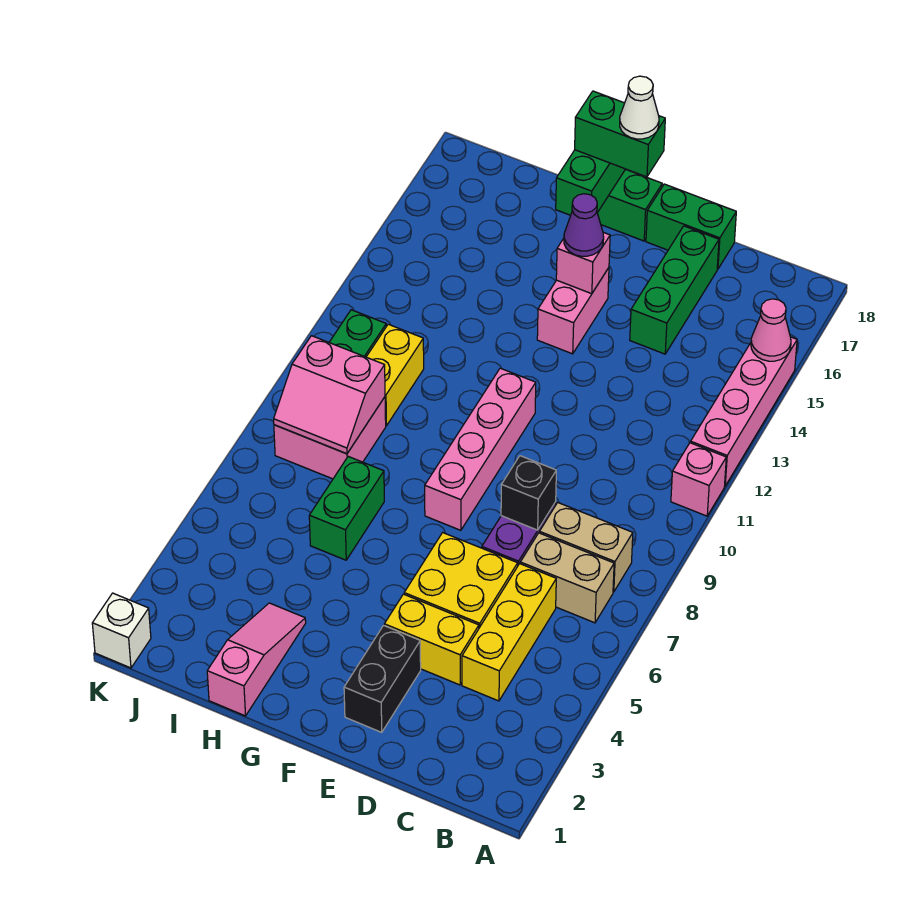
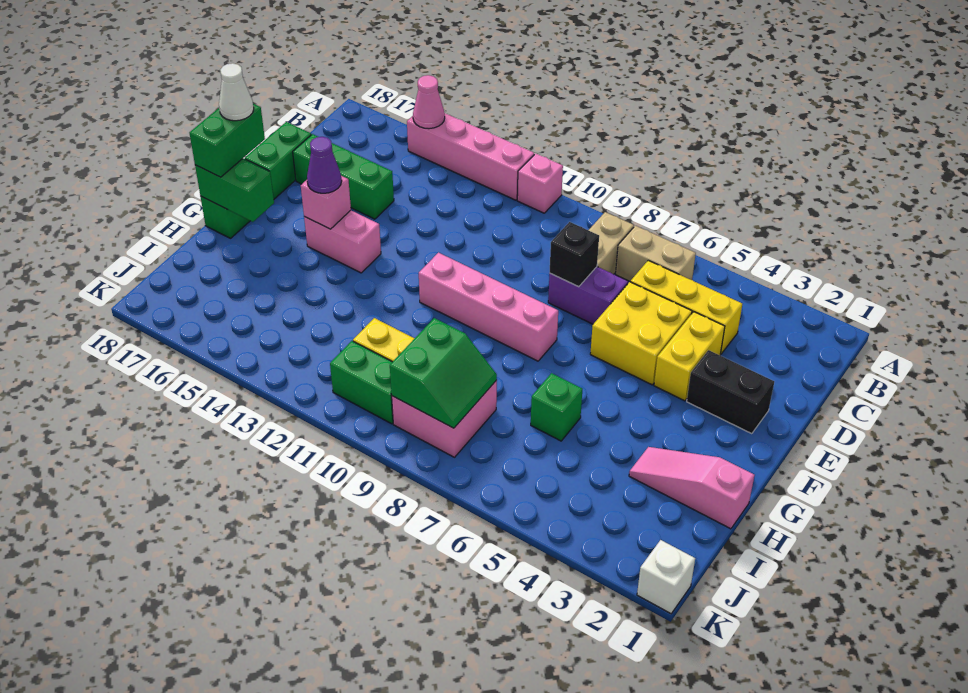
tan brick B7:C7 level 1 -> tan brick B6:B7 level 1
green brick H6:H7 level 1 -> green brick H6 level 1
pink slope I8:J9 level 2 top 9 -> green slope I8:J9 level 2 top 9

